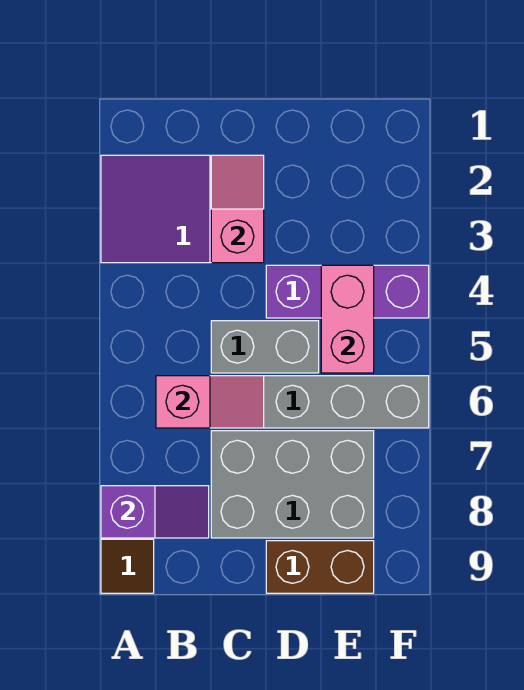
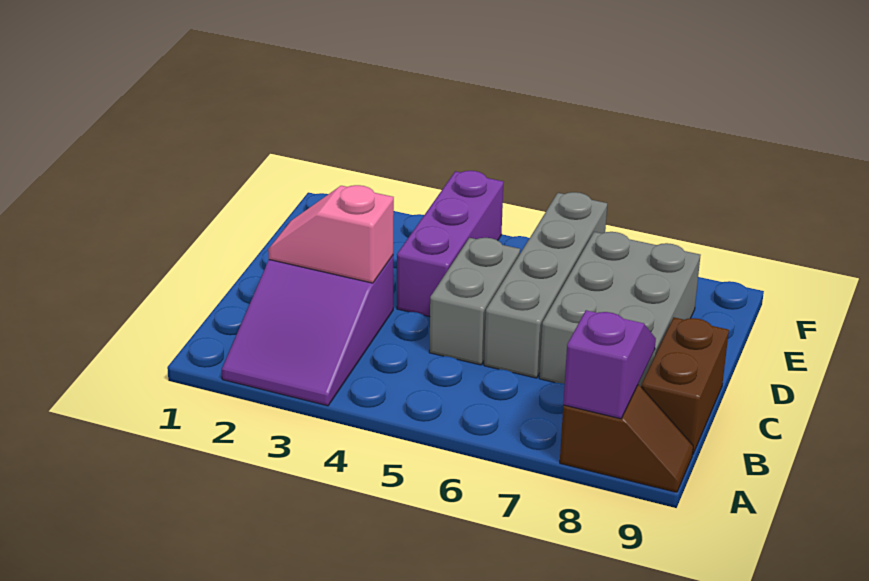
pink slope B6:C6 level 2 top B -> none
brown brick D9:E9 level 1 -> brown brick B9:C9 level 1
pink brick E4:E5 level 2 -> none

